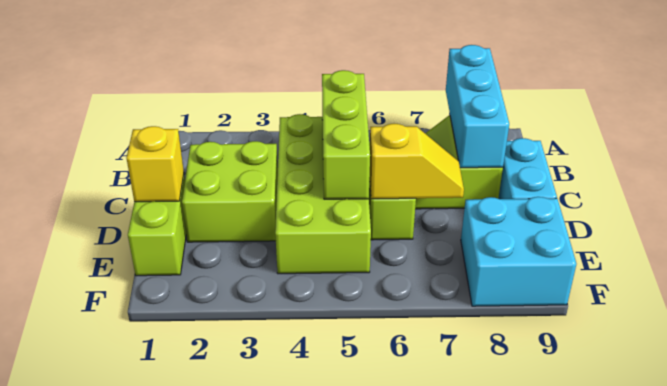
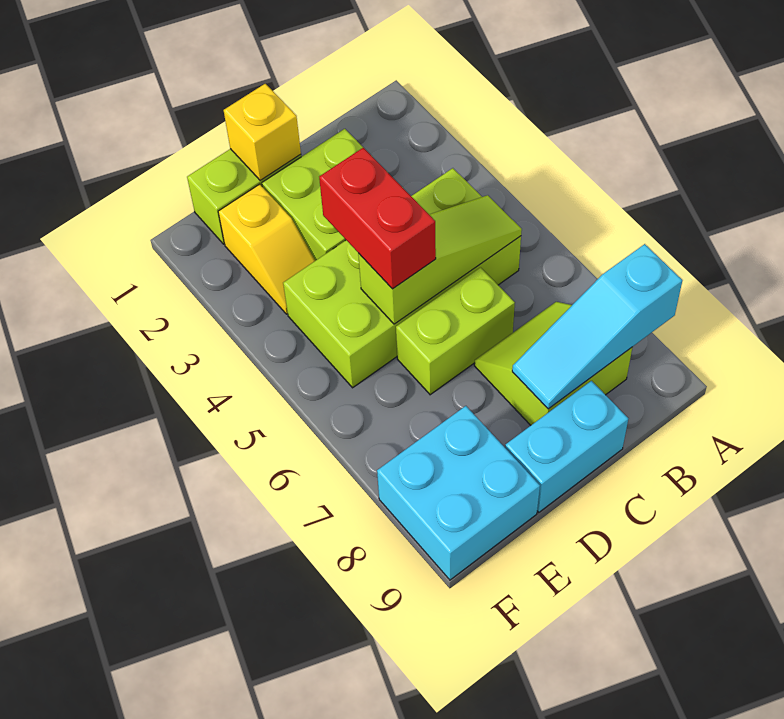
cyan brick A8:C8 level 2 -> cyan slope A8:C8 level 2 top A
lime brick B5:D5 level 2 -> lime slope B5:D5 level 2 top D
none -> red brick D4:D5 level 3
yellow slope D6:D7 level 2 top 6 -> yellow slope E2:E3 level 1 top 2

